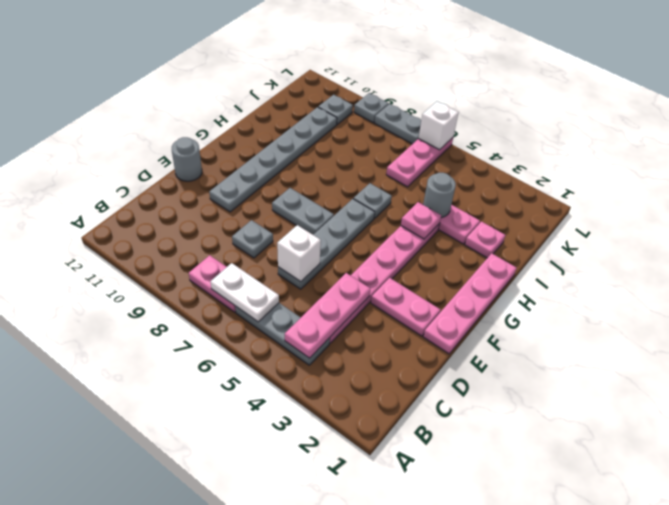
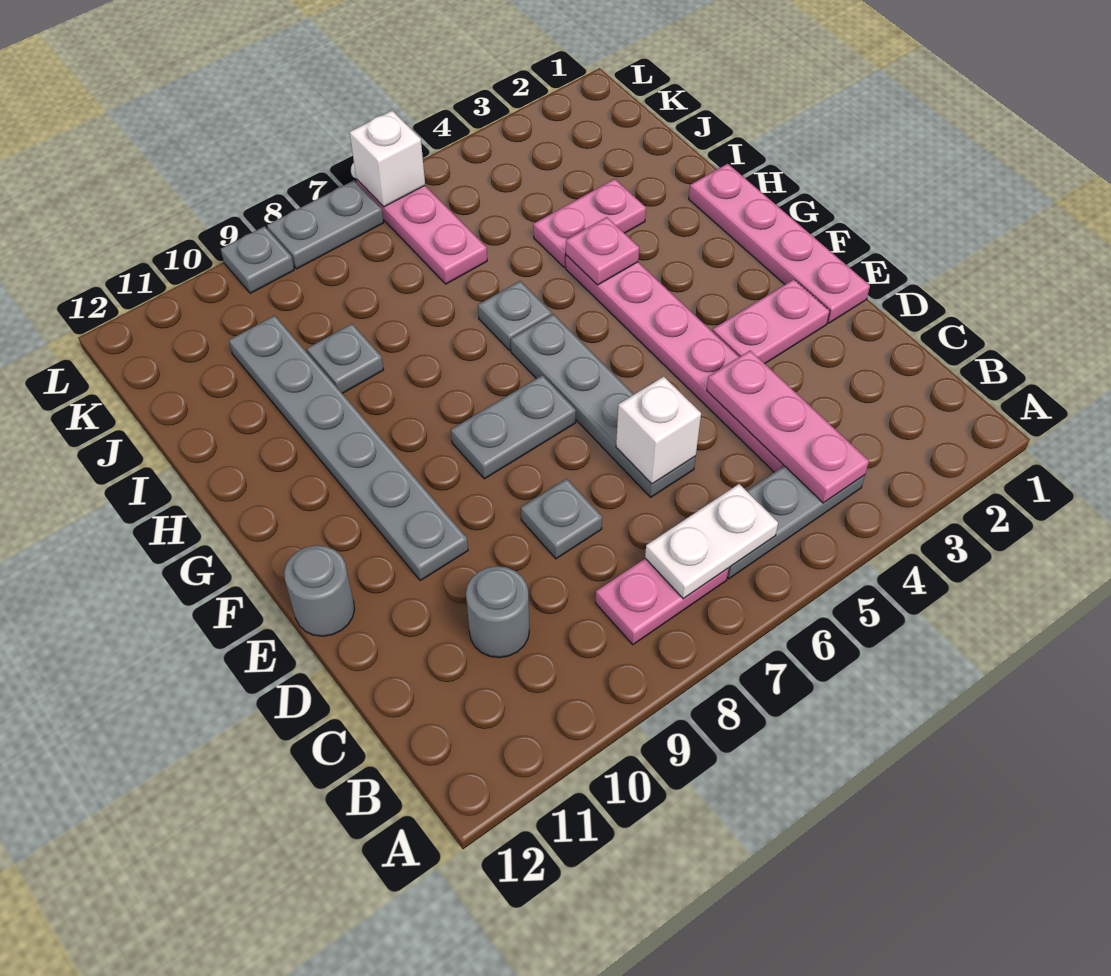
pink plate I2 level 1 -> none
grey round brick I4 level 2 -> grey round brick C10 level 1
grey plate K10 level 1 -> grey plate I9 level 1

